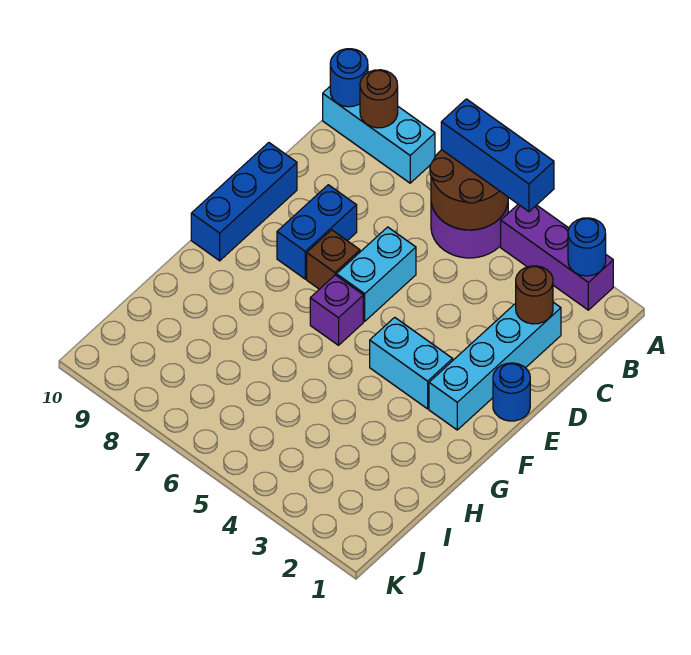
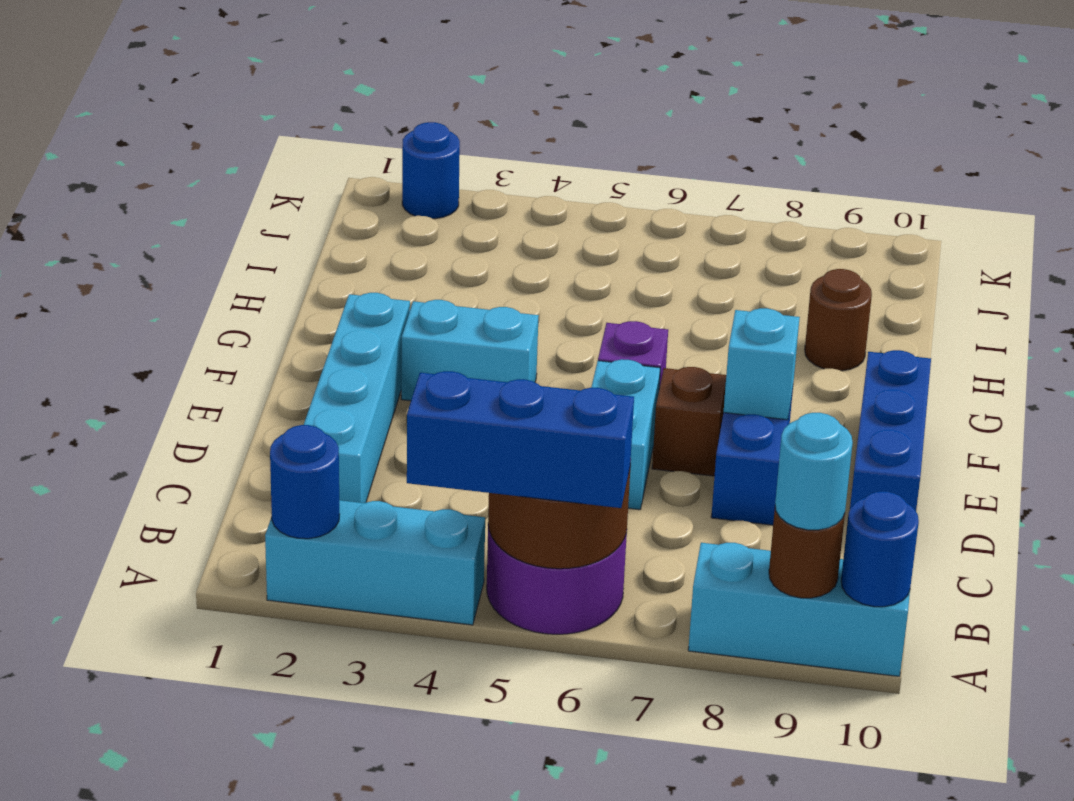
purple brick A2:A4 level 1 -> cyan brick A2:A4 level 1
none -> cyan round brick A9 level 3
brown round brick C2 level 2 -> brown round brick H9 level 1
blue round brick E1 level 1 -> blue round brick K2 level 1
none -> cyan brick E8 level 2

